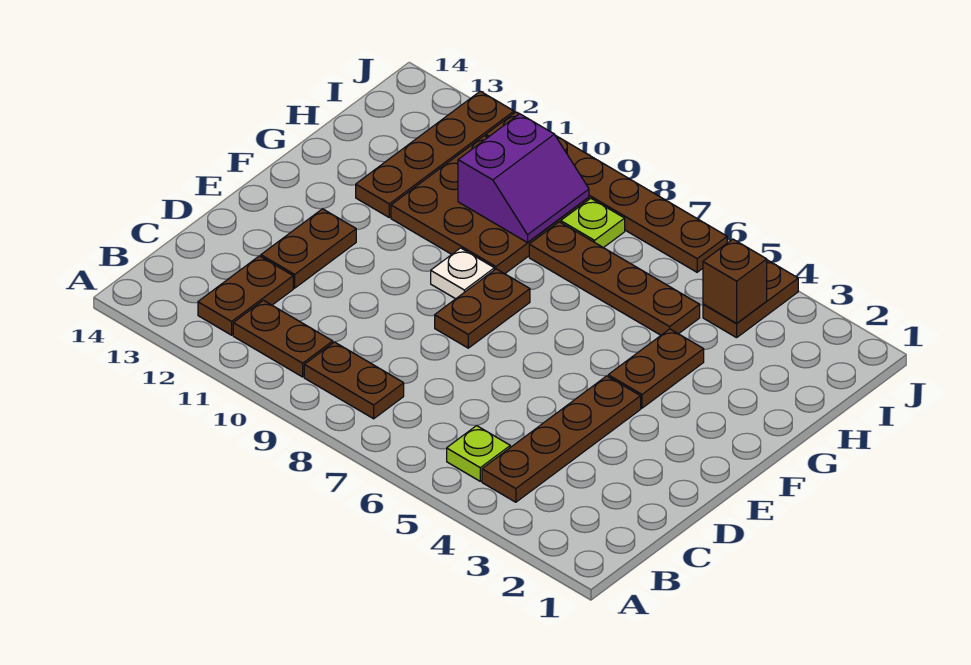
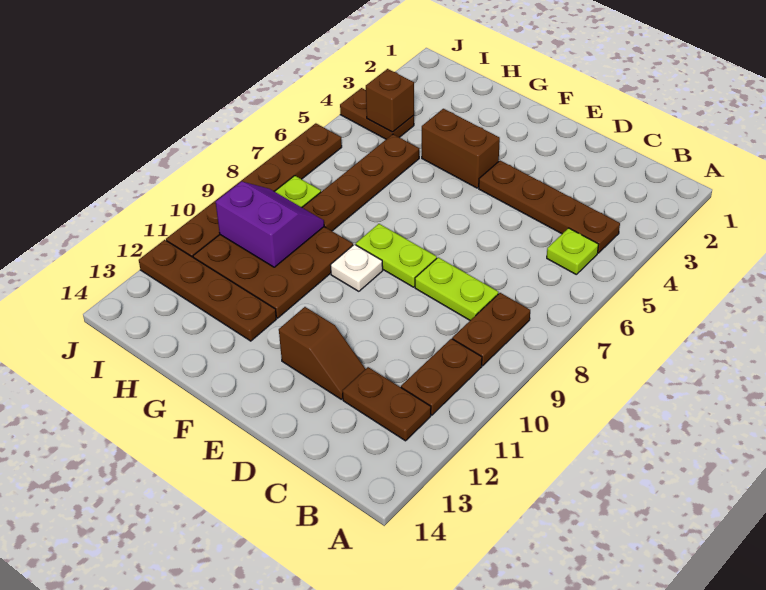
none -> lime plate C8:D8 level 1
brown plate D12:E12 level 1 -> brown slope D12:E12 level 1 top E
brown plate E8:F8 level 1 -> lime plate E8:F8 level 1
brown plate F4:G4 level 1 -> brown brick F4:G4 level 1

